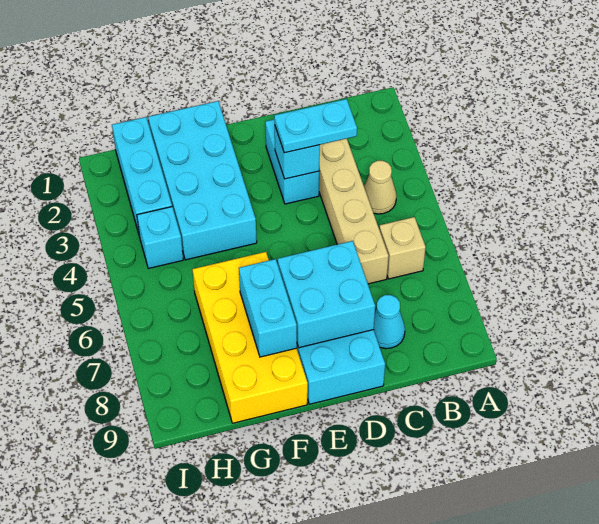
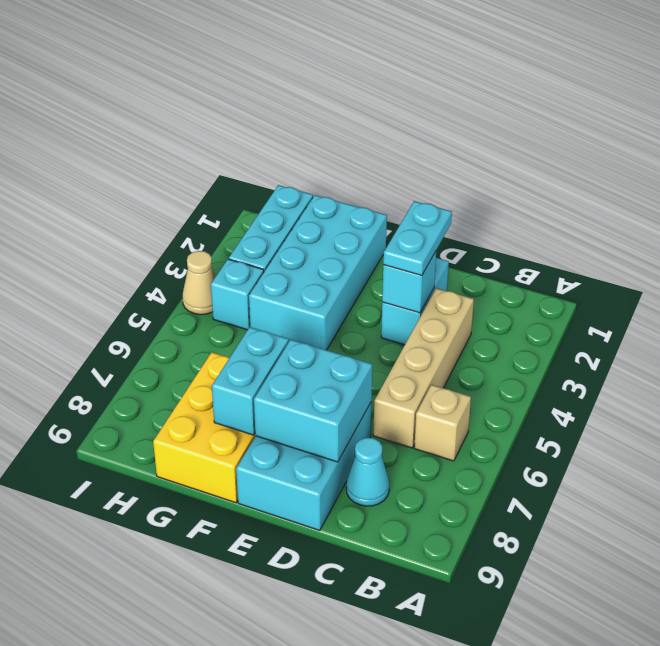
tan cone B4 level 1 -> tan cone I4 level 1
cyan plate C3:D3 level 3 -> cyan plate D2:D3 level 3
yellow brick F6:G9 level 1 -> yellow brick F7:G9 level 1

